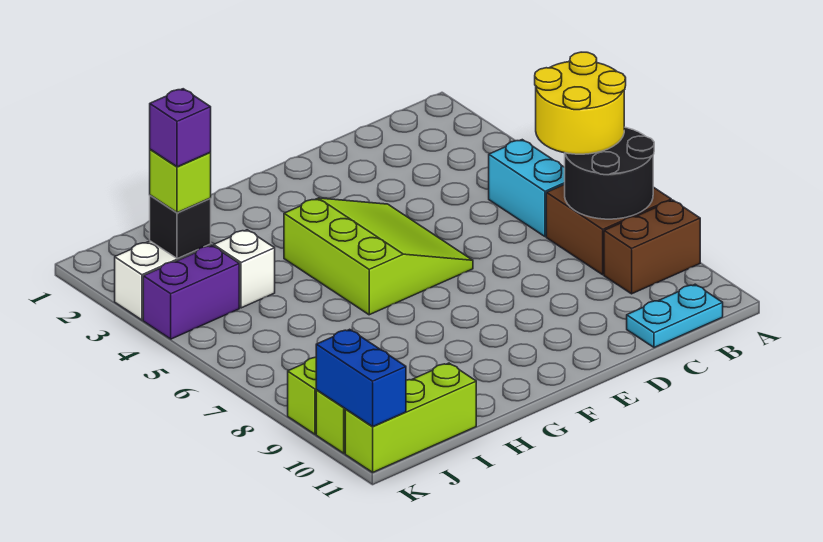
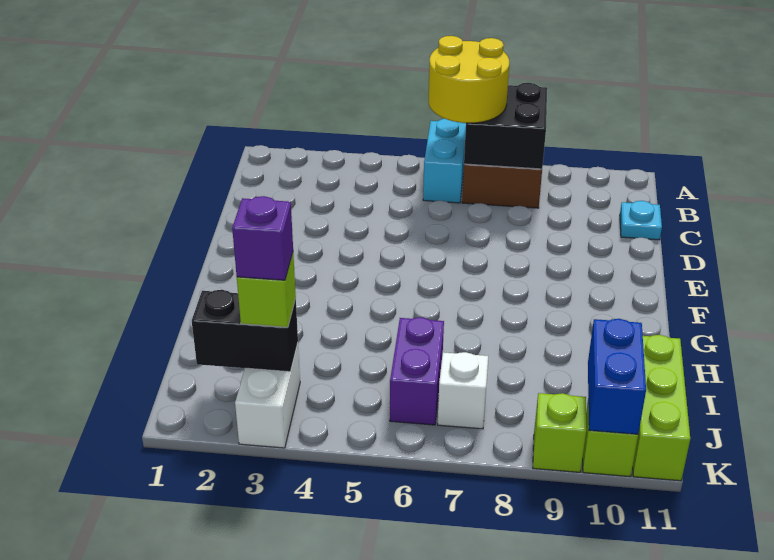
black round brick A7:B8 level 2 -> black brick A7:B8 level 2
brown brick A9:B9 level 1 -> none
cyan brick B5:B6 level 1 -> cyan brick A6:B6 level 1
cyan plate B11:C11 level 1 -> cyan plate C11 level 1
lime slope E4:G6 level 1 top G -> none
white brick I4 level 1 -> white brick J7 level 1
black brick J3 level 2 -> black brick J2:J3 level 2
purple brick J4:K4 level 1 -> purple brick I6:J6 level 1
blue brick K10:K11 level 2 -> blue brick J10:K10 level 2

